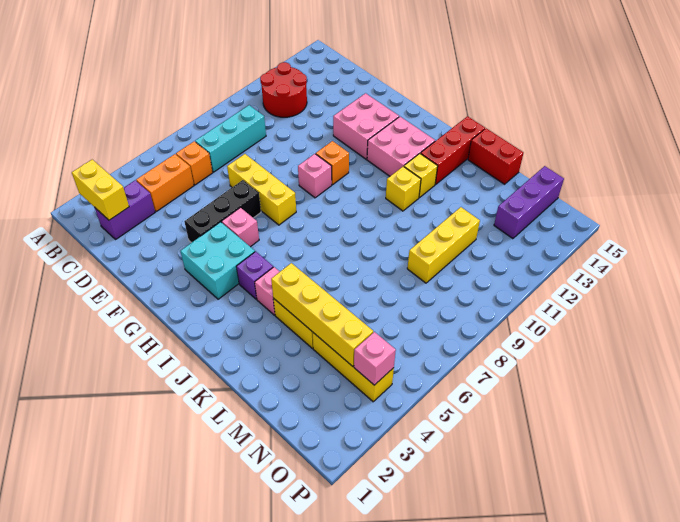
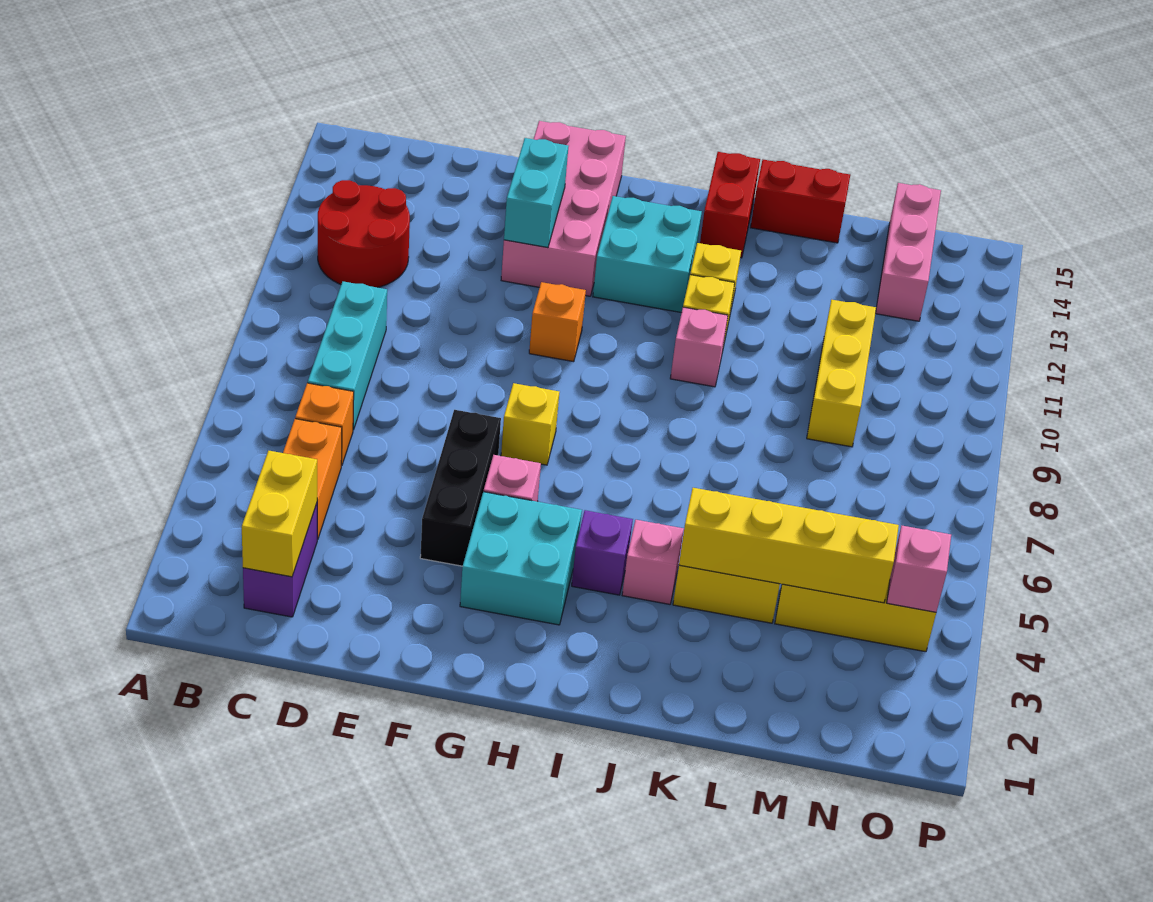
yellow brick B2:C2 level 2 -> yellow brick C2:C3 level 2
yellow brick E7:G7 level 1 -> yellow brick G7 level 1
pink brick F12:G13 level 1 -> pink brick F12:G15 level 1
none -> cyan brick F12:F13 level 2
pink brick G9 level 1 -> pink brick J10 level 1
pink brick H12:I13 level 1 -> cyan brick H12:I13 level 1
red brick J13:J15 level 1 -> red brick J14:J15 level 1
purple brick N13:N15 level 1 -> pink brick N13:N15 level 1

